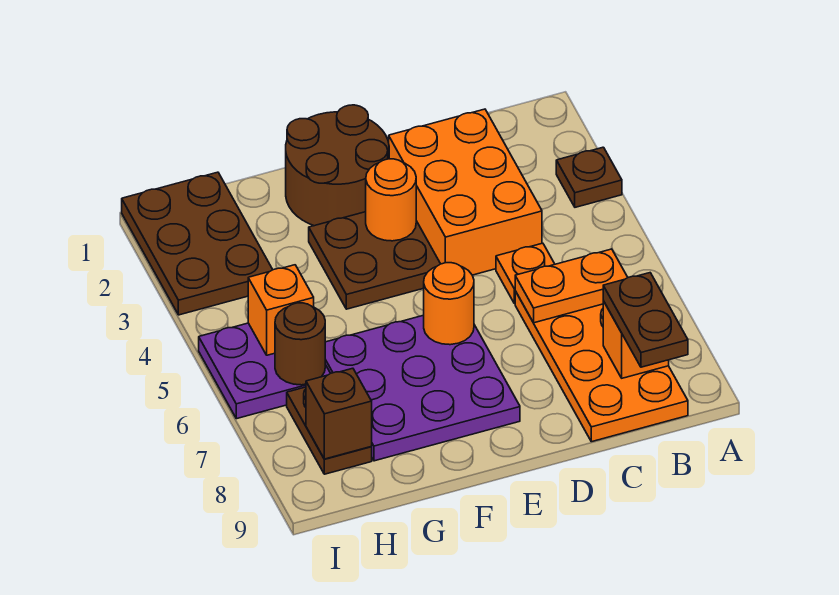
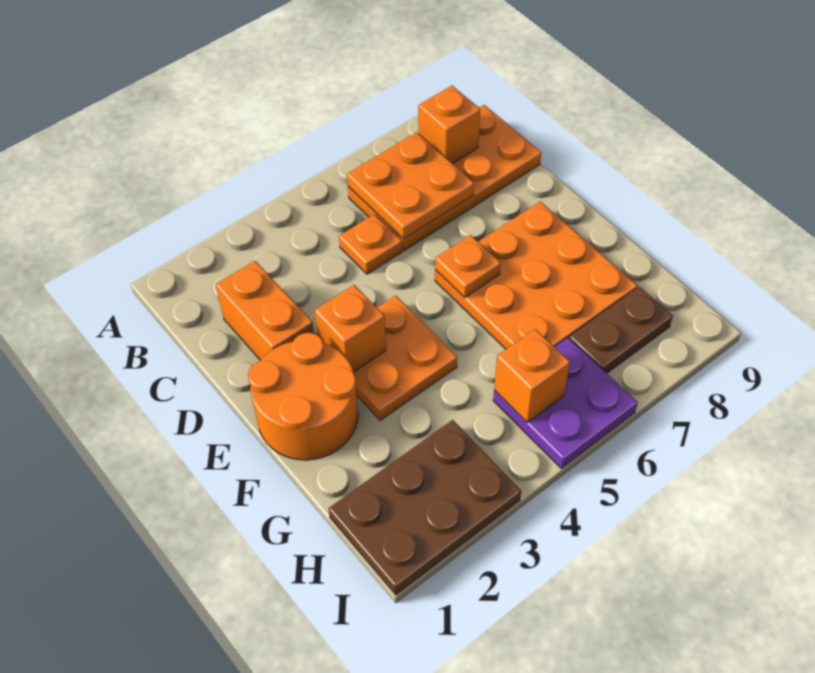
brown plate A3 level 1 -> none
orange plate B6:C6 level 2 -> orange plate B6:C7 level 2
brown plate B8:B9 level 3 -> none
orange brick C2:D4 level 1 -> orange brick C2:D2 level 1
brown round brick E1:F2 level 1 -> orange round brick E1:F2 level 1
brown plate E3:F4 level 1 -> orange plate E3:F4 level 1
orange round brick E3 level 2 -> orange brick E3 level 2
purple plate E6:G8 level 1 -> orange plate E6:G8 level 1
orange round brick E6 level 2 -> orange plate E6 level 2
brown round brick H6 level 2 -> none
brown brick H8 level 2 -> none

